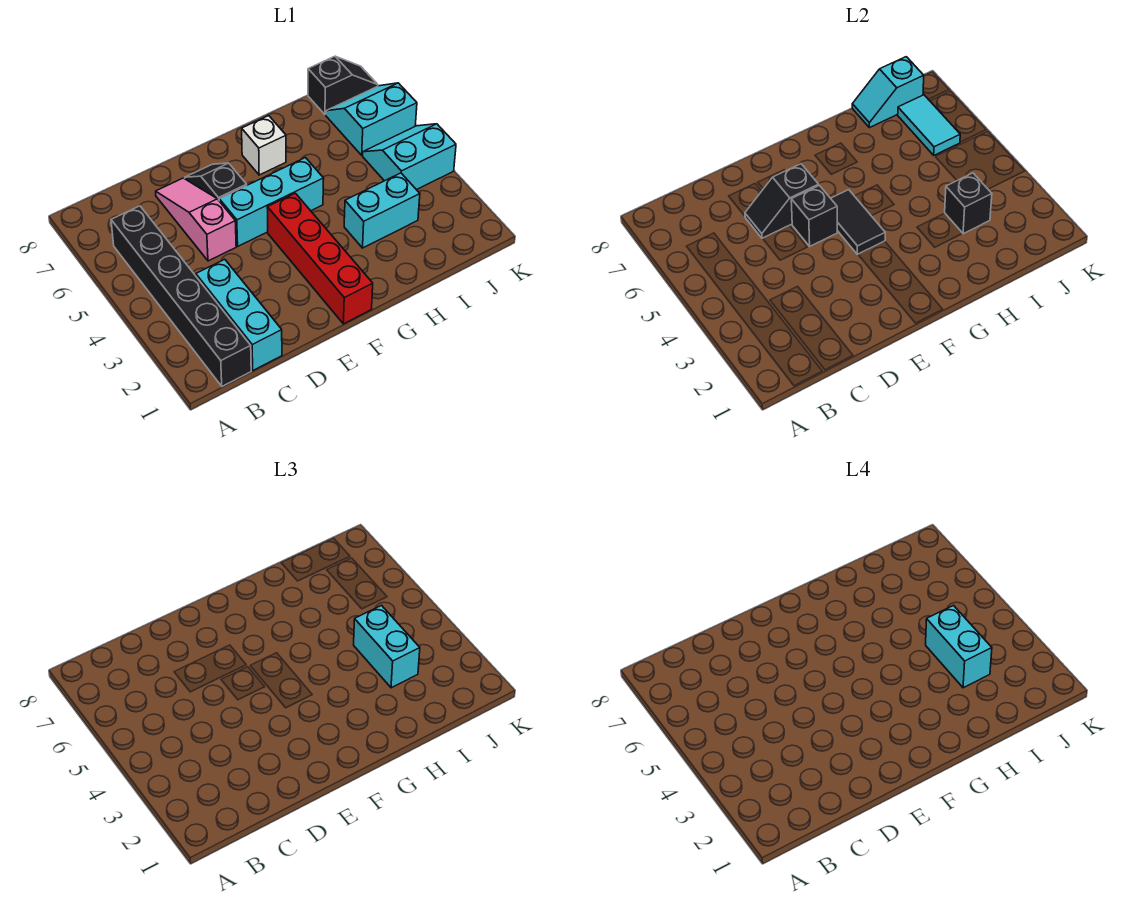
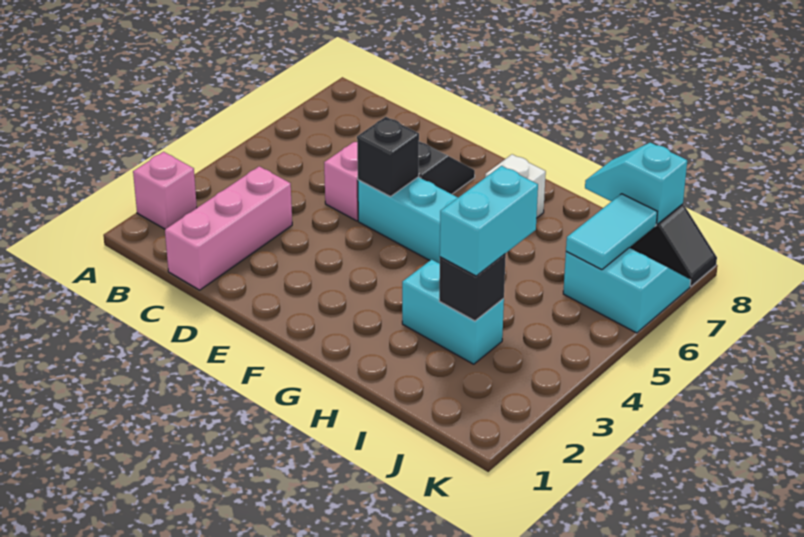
none -> pink brick A2 level 1
black brick B1:B6 level 1 -> none
cyan brick C1:C3 level 1 -> pink brick C1:C3 level 1
black slope D6:E6 level 2 top E -> none
red brick F1:F4 level 1 -> none
black tile F4:F5 level 2 -> none
cyan brick I3:I4 level 4 -> none
cyan slope J4:K5 level 1 top 4 -> none

